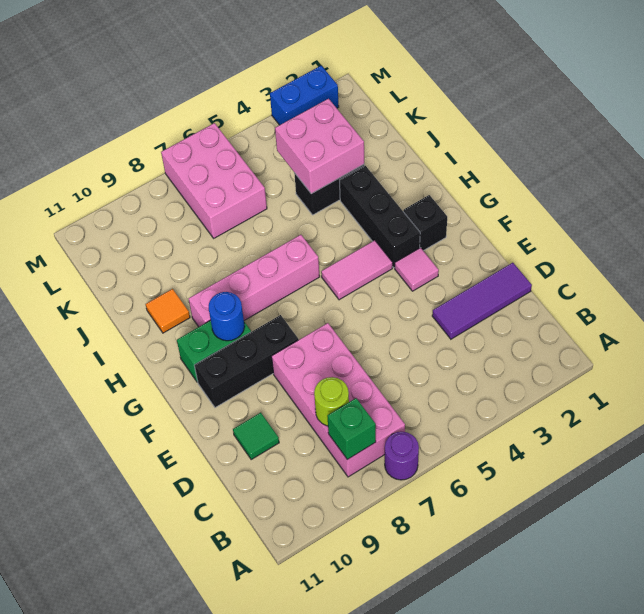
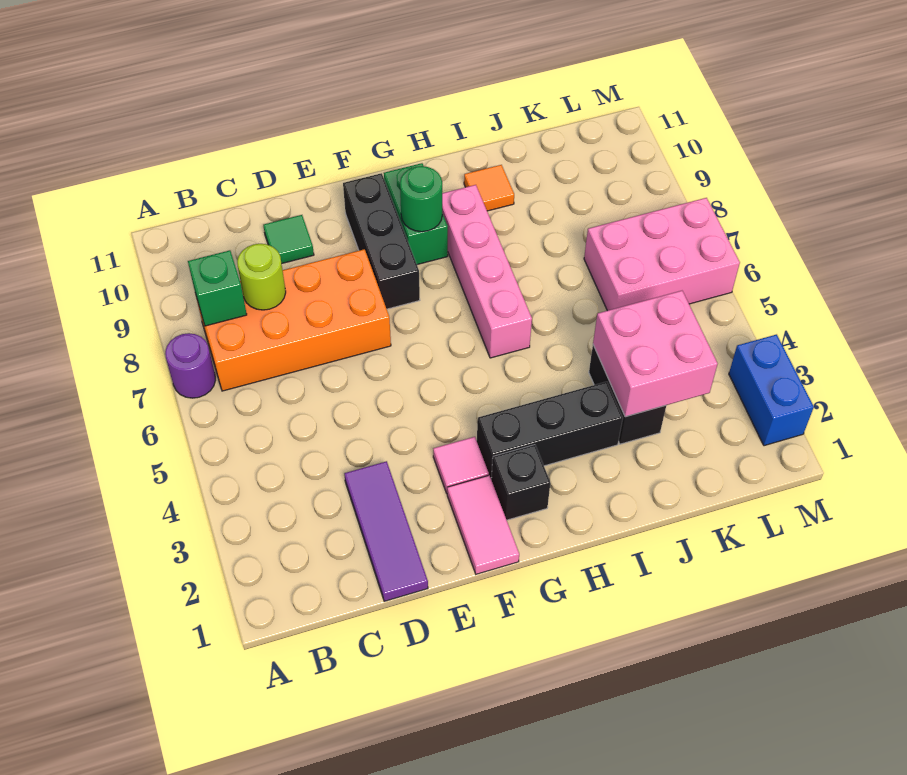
pink brick B7:E8 level 1 -> orange brick B7:E8 level 1
pink tile G4:G5 level 1 -> pink tile F1:F2 level 1
blue round brick G9 level 2 -> green round brick G9 level 2

